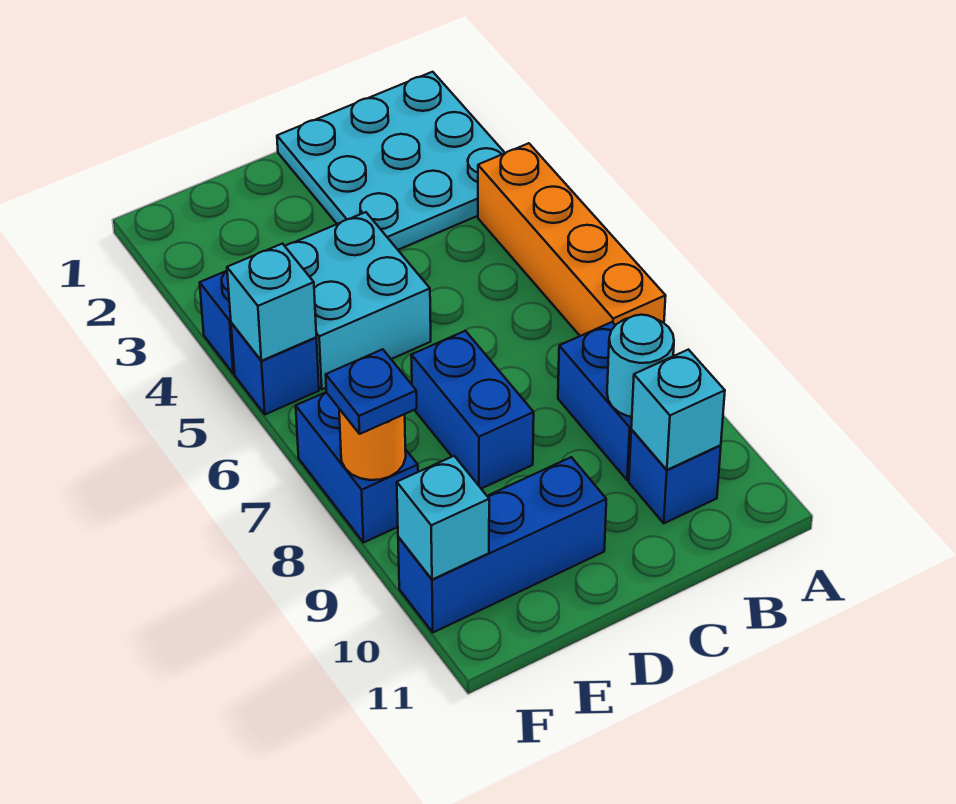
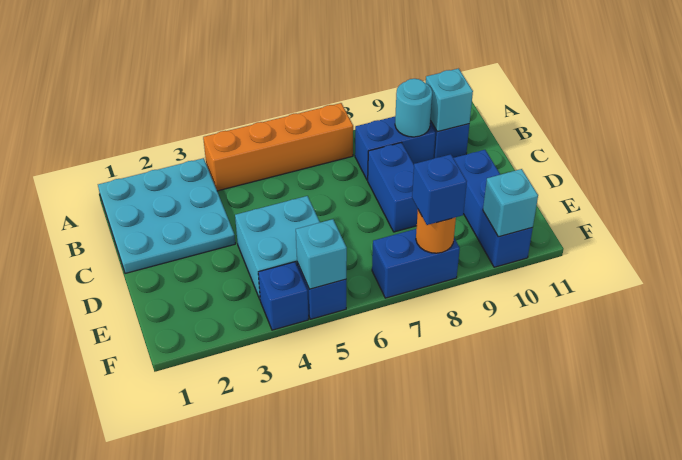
blue brick D7:D8 level 1 -> blue brick C8:D8 level 1
blue plate F8 level 3 -> blue brick F8 level 3

